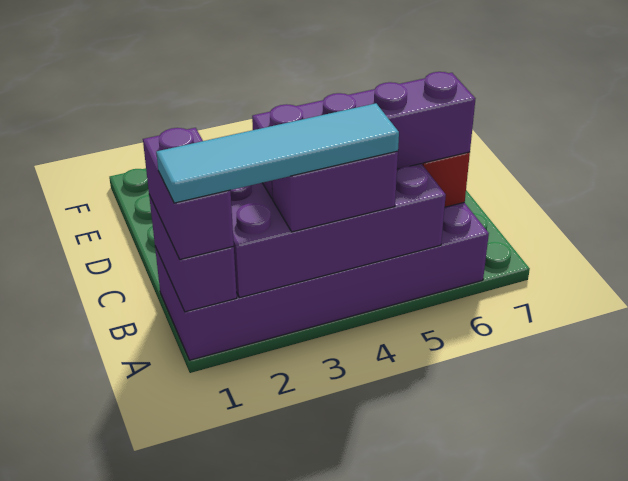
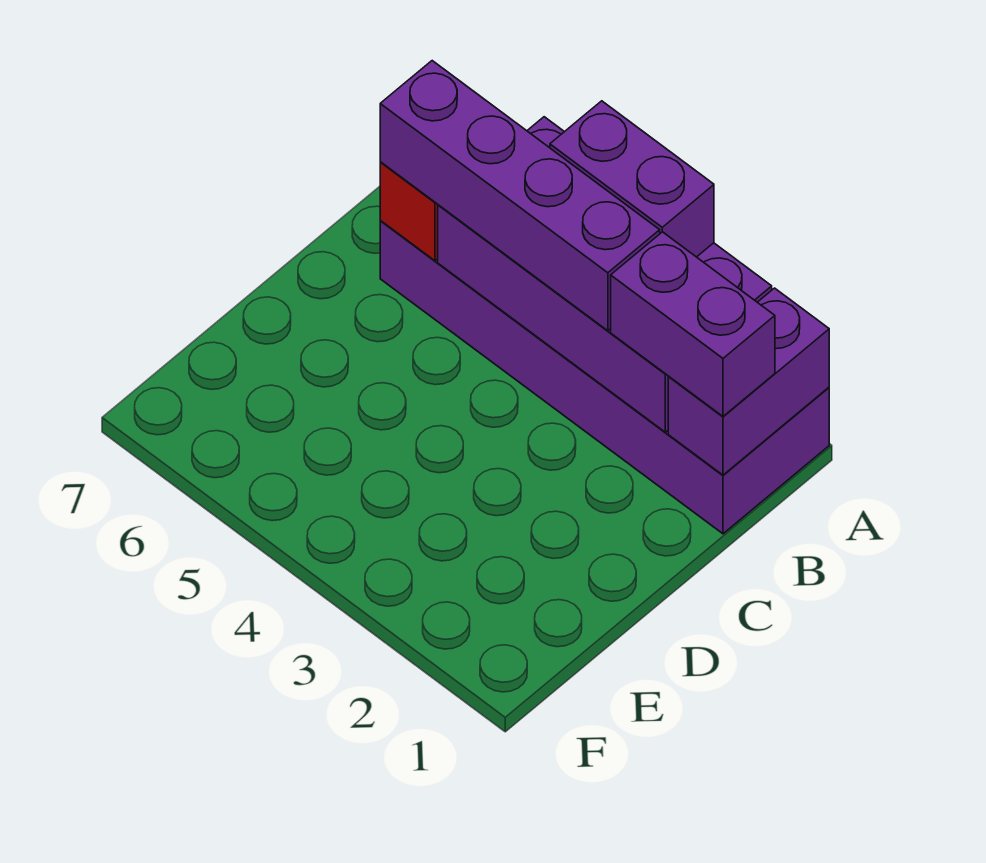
purple brick A1:B1 level 3 -> purple brick B1:B2 level 3
cyan tile A1:A4 level 4 -> none

